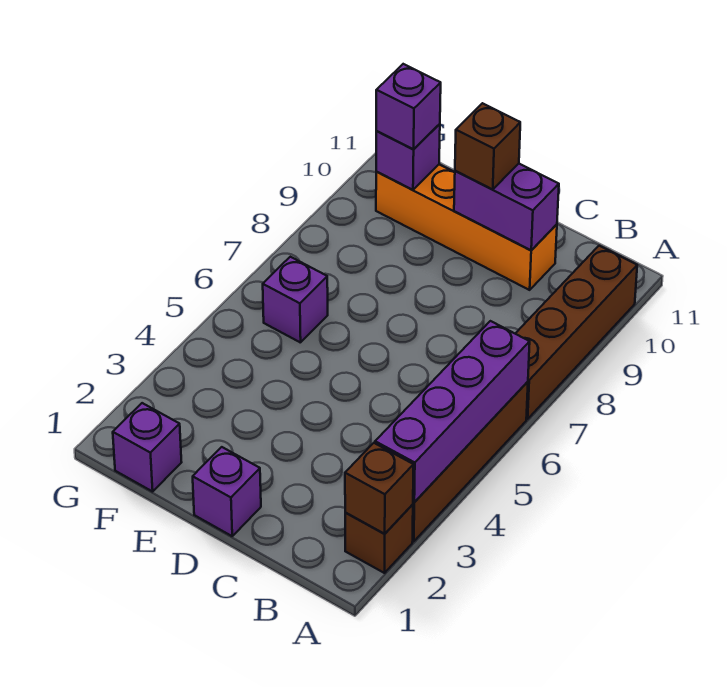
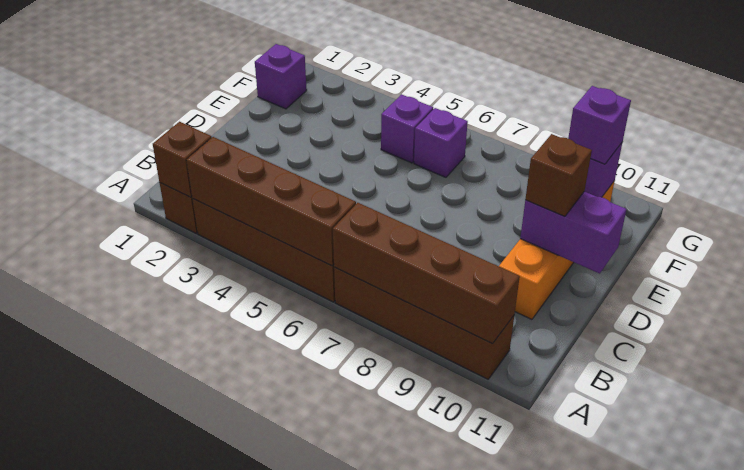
purple brick A3:A6 level 2 -> brown brick A3:A6 level 2
none -> brown brick A7:A10 level 2
purple brick C10:D10 level 2 -> purple brick D10:D11 level 2
purple brick D1 level 1 -> purple brick F5 level 1

